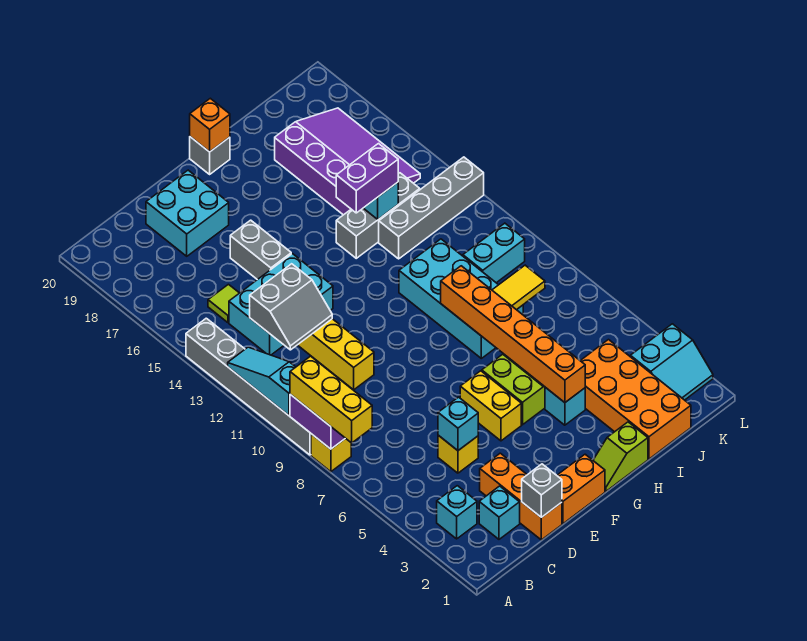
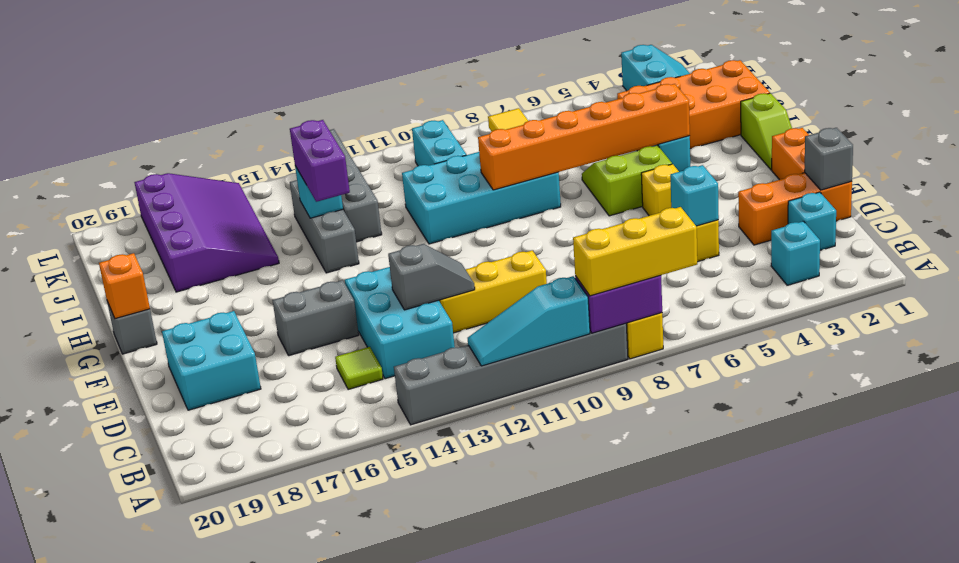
grey slope C12:D13 level 2 top 13 -> grey slope D12:D13 level 2 top 13
yellow brick F5:F6 level 1 -> yellow brick F5 level 1
purple slope I15:K18 level 1 top I -> purple slope I16:L18 level 1 top 18

